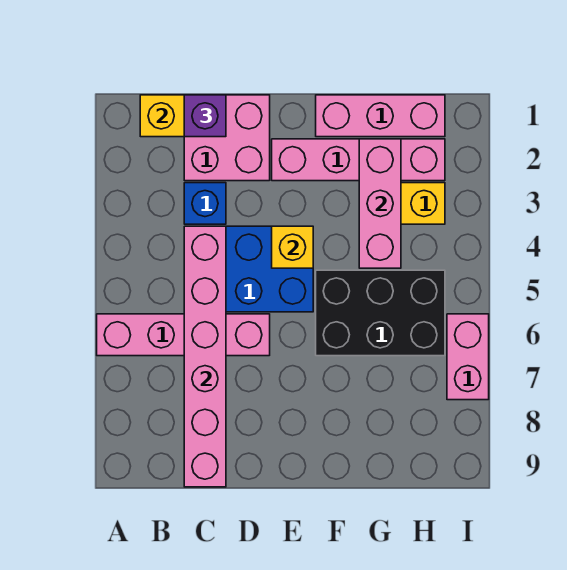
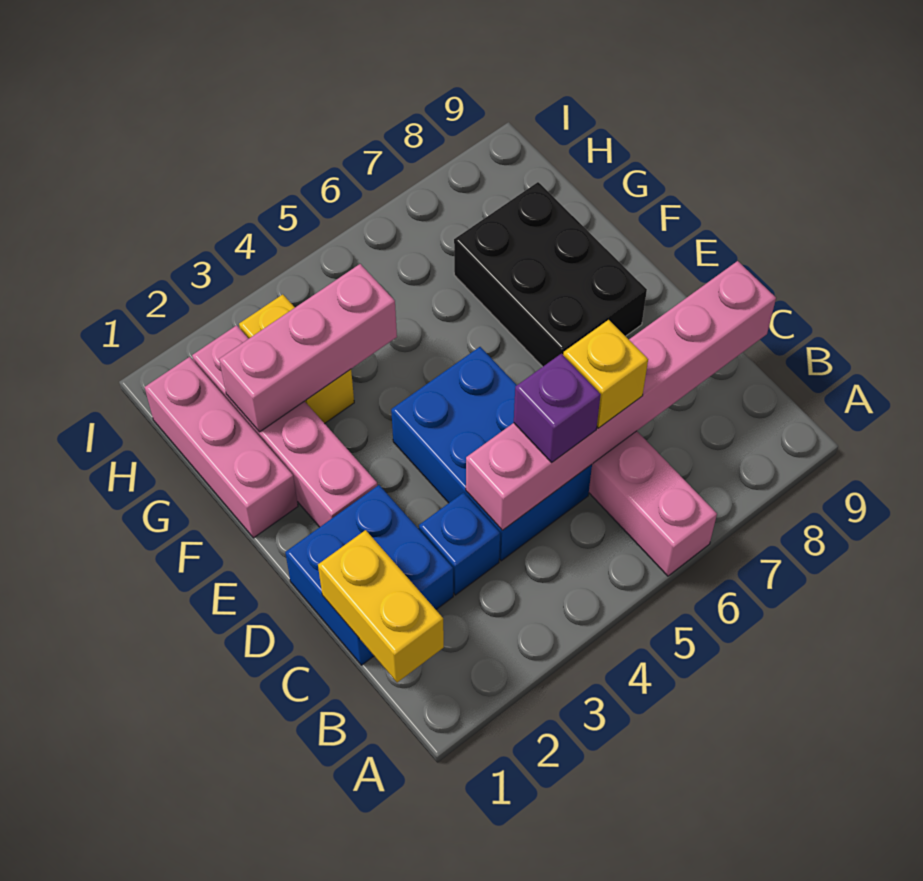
pink brick C1:D2 level 1 -> blue brick C1:D2 level 1
purple brick C1 level 3 -> purple brick C5 level 3
yellow brick E4 level 2 -> yellow brick C6 level 3
black brick F5:H6 level 1 -> black brick E7:G8 level 1
pink brick I6:I7 level 1 -> none

